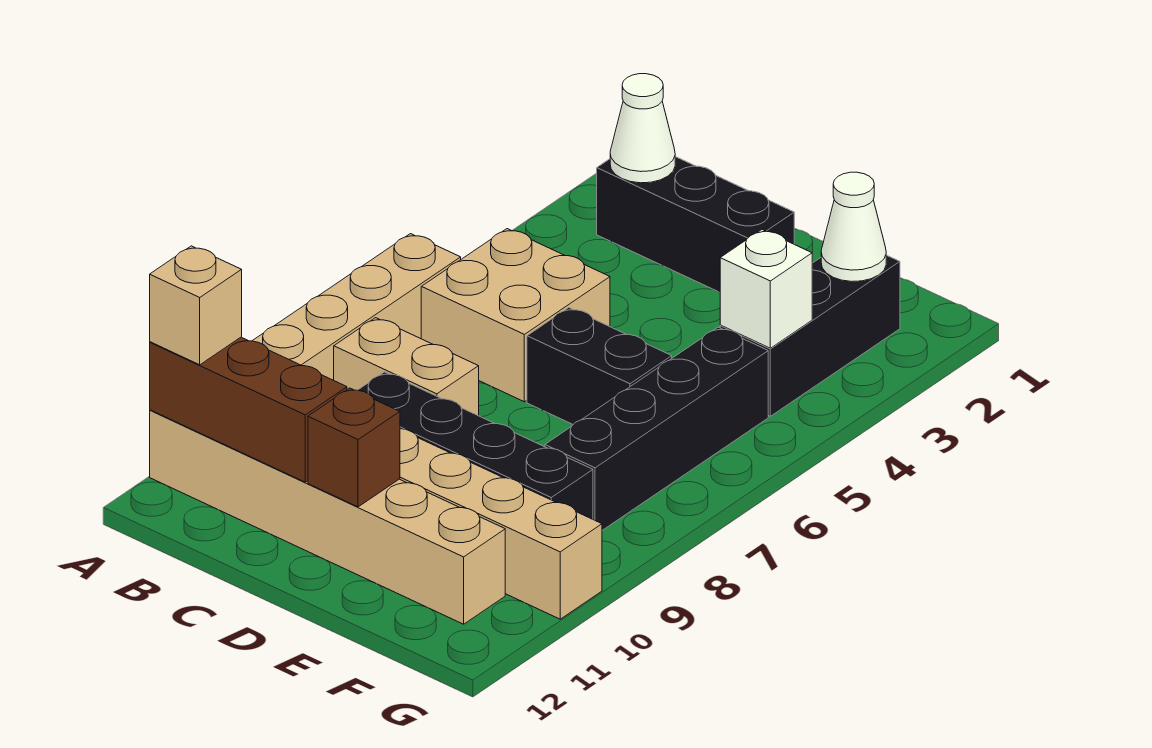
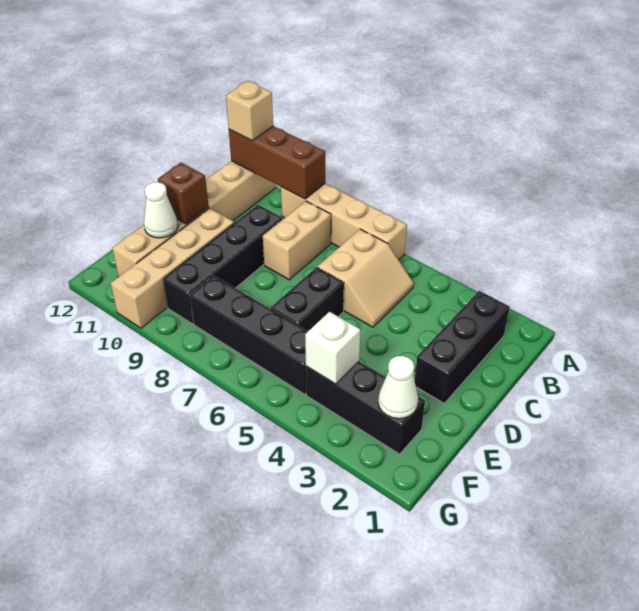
brown brick A11:C11 level 2 -> brown brick A9:A11 level 2
white cone B2 level 2 -> white cone E11 level 2
tan brick B5:C6 level 1 -> tan slope B5:C6 level 1 top 6

